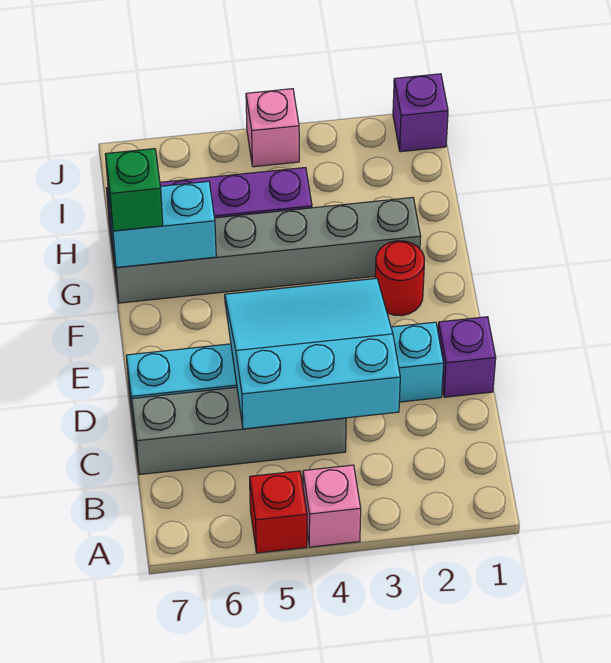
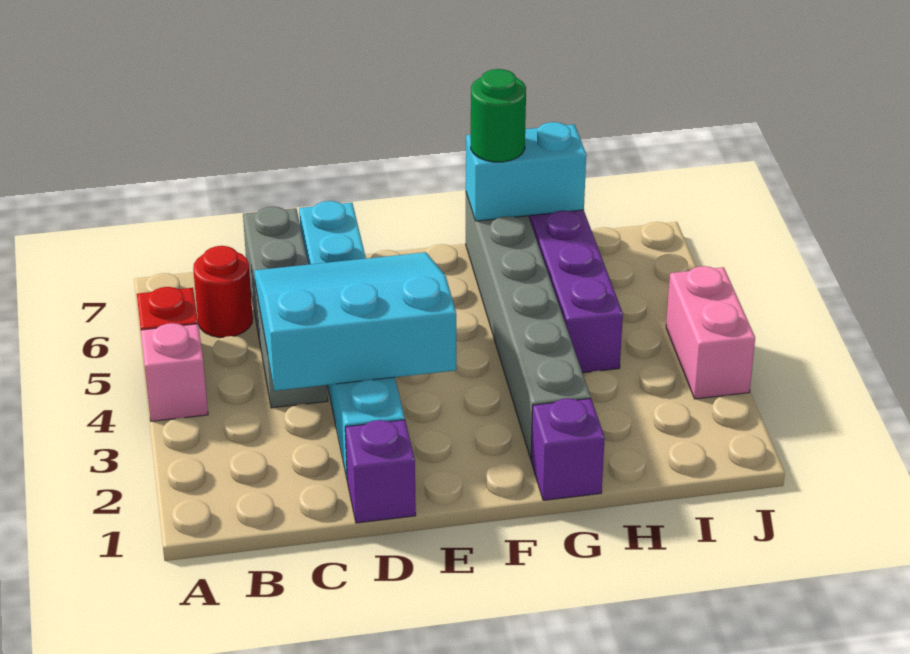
cyan slope C3:E5 level 2 top C -> cyan slope C3:E5 level 2 top 3
red round brick F2 level 1 -> red round brick B6 level 1
cyan brick G6:G7 level 2 -> cyan brick G7:H7 level 2
green brick G7 level 3 -> green round brick G7 level 3
purple brick J1 level 1 -> purple brick G1 level 1
pink brick J4 level 1 -> pink brick J3:J4 level 1

